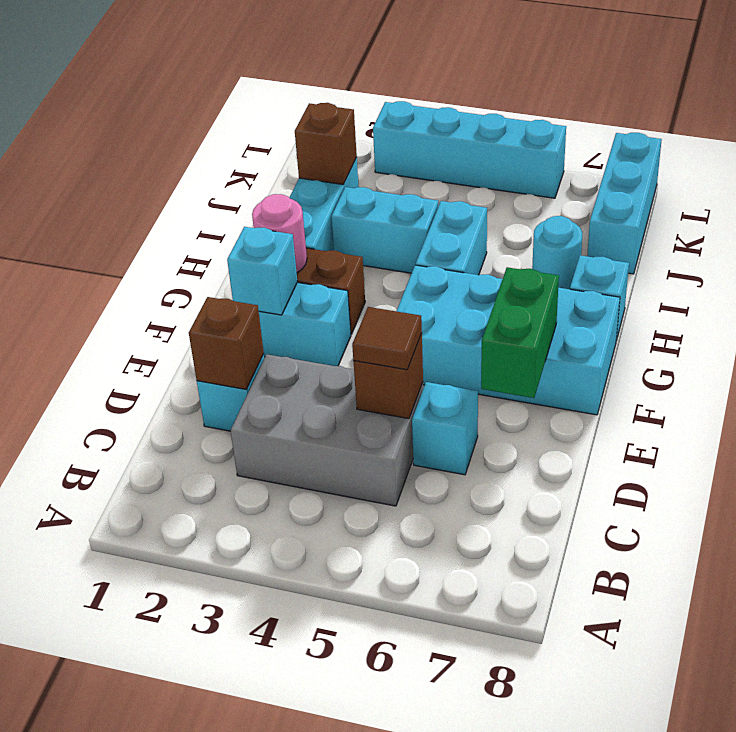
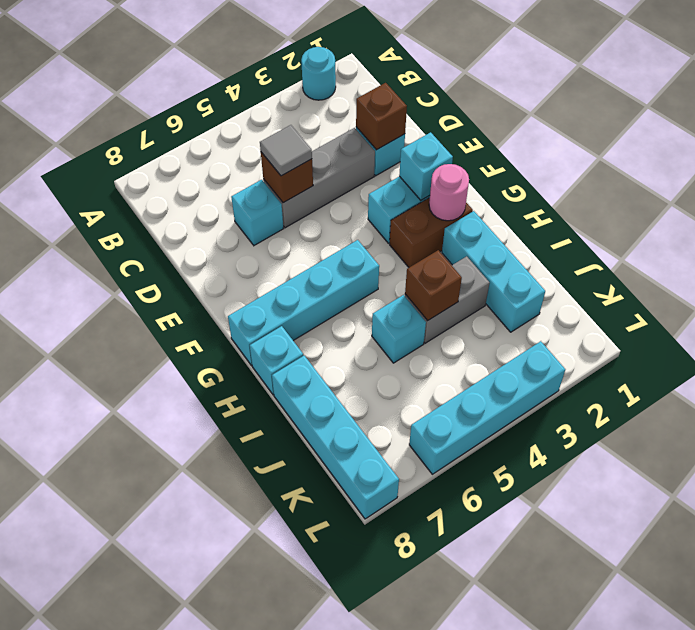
grey brick C3:D5 level 1 -> grey brick D3:D5 level 1
brown tile D5 level 3 -> grey tile D5 level 3
green brick E7:F7 level 2 -> none
cyan brick F5:G8 level 1 -> cyan brick G5:G8 level 1
cyan brick H5:I5 level 1 -> cyan brick I5 level 1
cyan brick I3:I4 level 1 -> grey brick I3:I4 level 1
cyan round brick I7 level 1 -> cyan round brick A2 level 1
brown brick J2 level 2 -> brown brick I4 level 2
cyan brick J8:L8 level 1 -> cyan brick I8:L8 level 1

